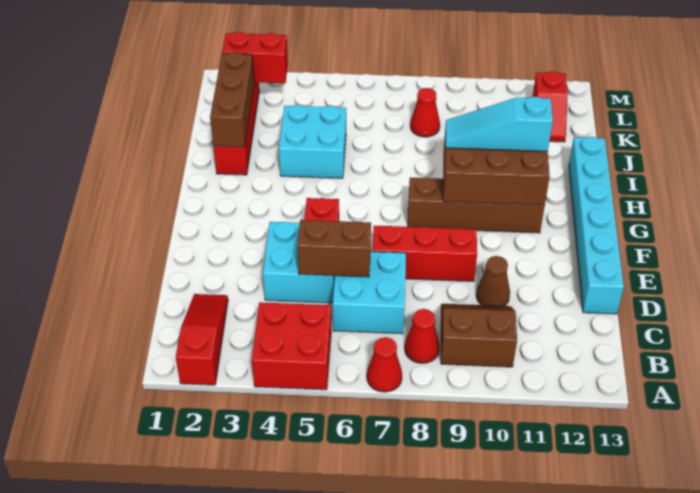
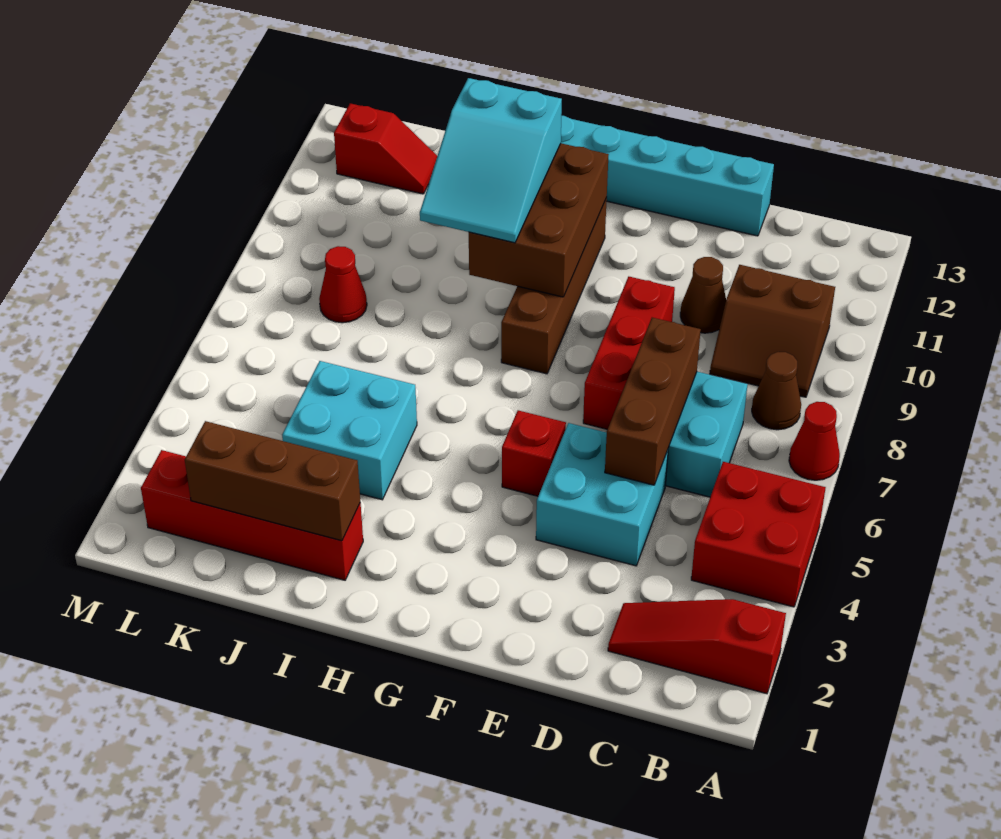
red cone B8 level 1 -> brown cone B8 level 1
brown slope B9:C10 level 1 top B -> brown slope B9:C10 level 1 top 10
brown brick D5:D6 level 2 -> brown brick D5:D7 level 2
cyan slope H9:H11 level 3 top 11 -> cyan slope H9:I11 level 3 top 11
red brick L2:L3 level 2 -> none

